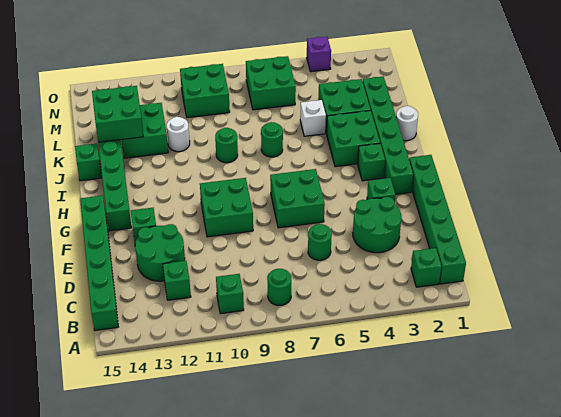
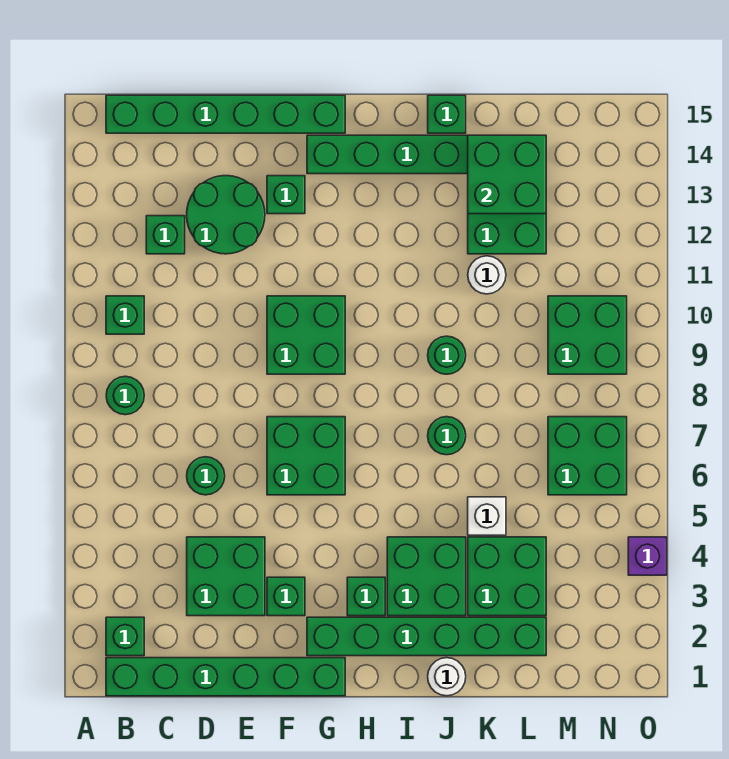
green round brick D3:E4 level 1 -> green brick D3:E4 level 1

